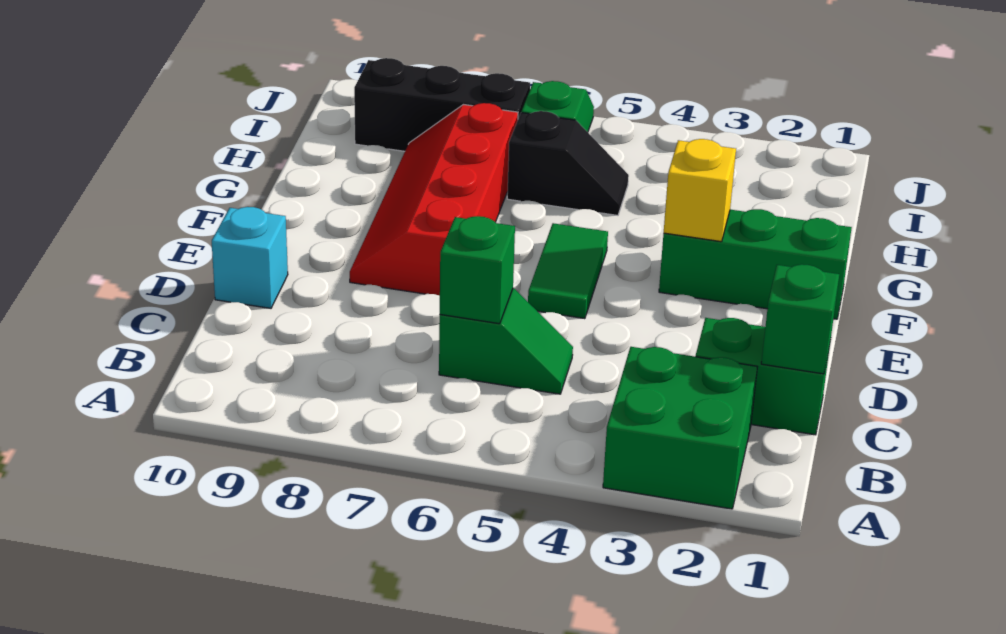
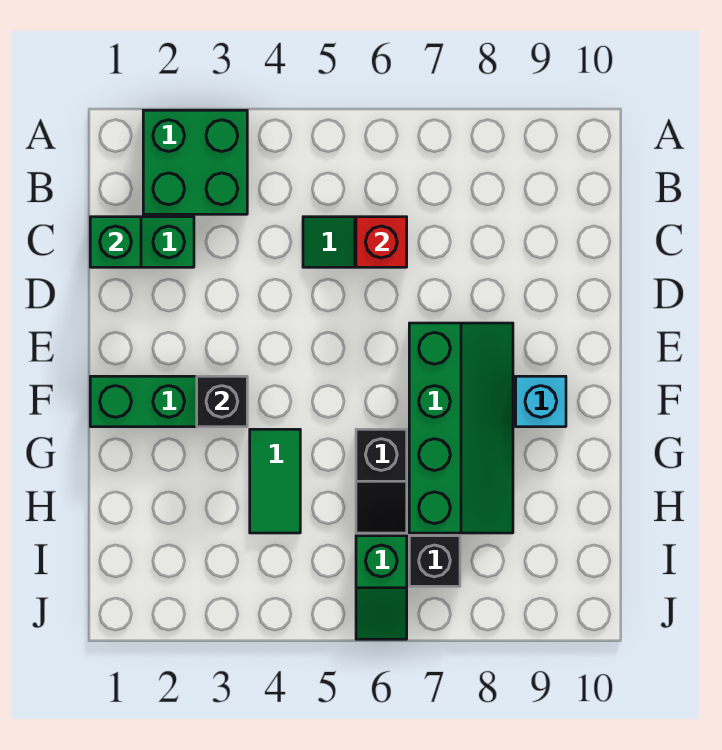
green brick C6 level 2 -> red brick C6 level 2
cyan brick D10 level 1 -> cyan brick F9 level 1
green tile E5:F5 level 1 -> green tile G4:H4 level 1
red slope E7:H8 level 1 top 7 -> green slope E7:H8 level 1 top 7
yellow brick F3 level 2 -> black brick F3 level 2
black slope H5:H6 level 1 top 6 -> black slope G6:H6 level 1 top G
black brick I7:I9 level 1 -> black brick I7 level 1

